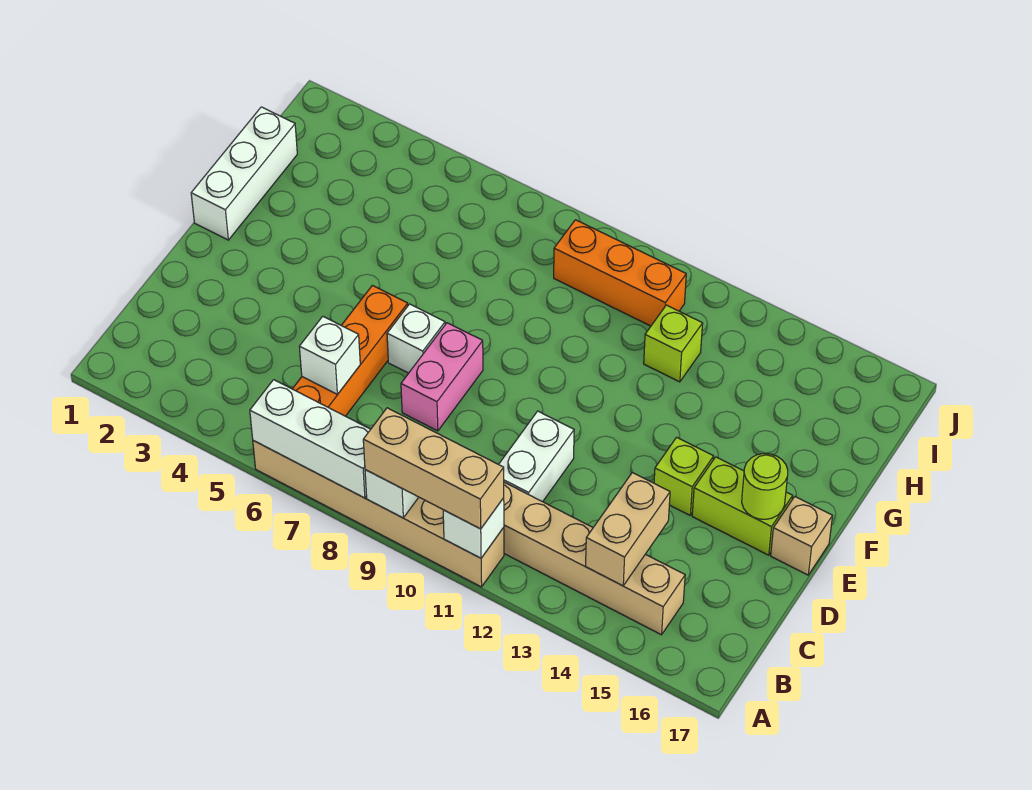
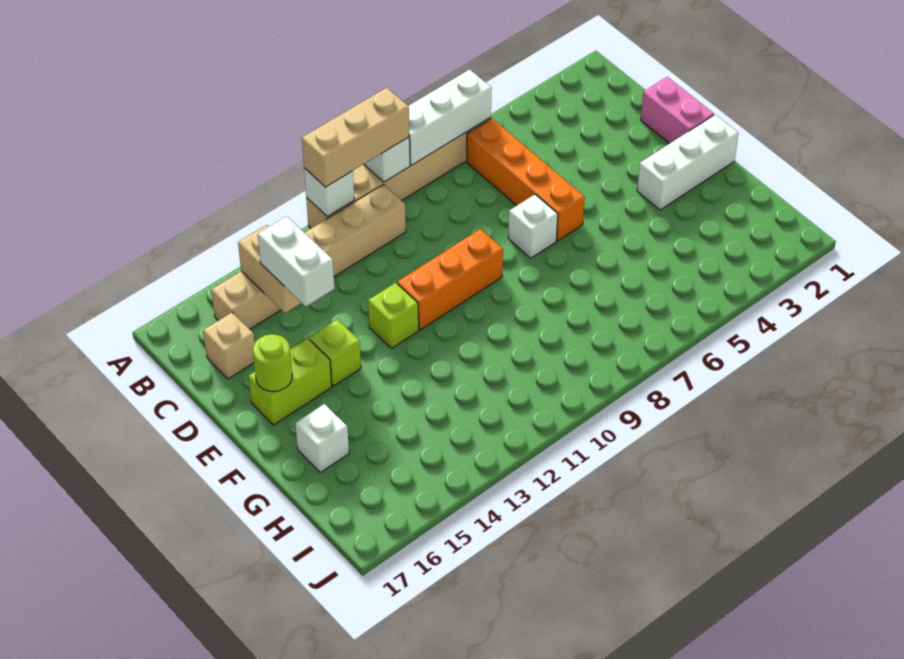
white brick C6 level 2 -> white brick G16 level 1
white brick C11:D11 level 1 -> white brick C14:D14 level 3
pink brick D8:E8 level 1 -> pink brick D1:E1 level 1
tan brick E17 level 1 -> tan brick C16 level 1
white brick F1:H1 level 1 -> white brick F1:F3 level 1
lime brick H12 level 1 -> lime brick E12 level 1
orange brick I9:I11 level 1 -> orange brick E9:E11 level 1

